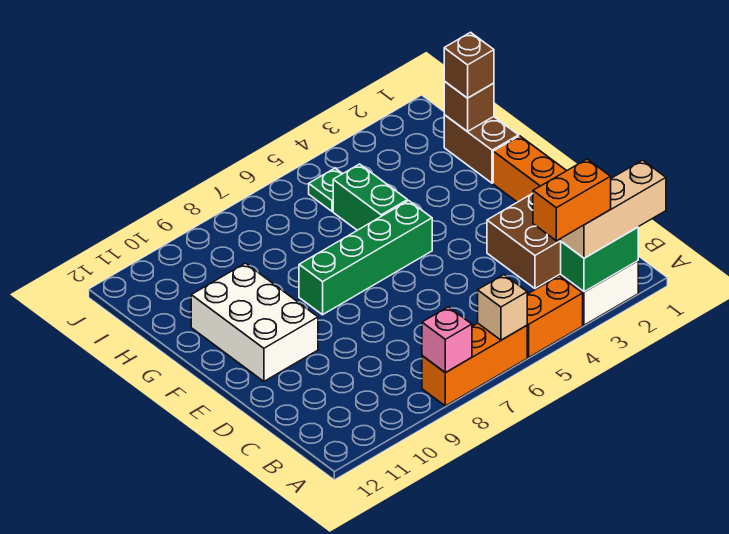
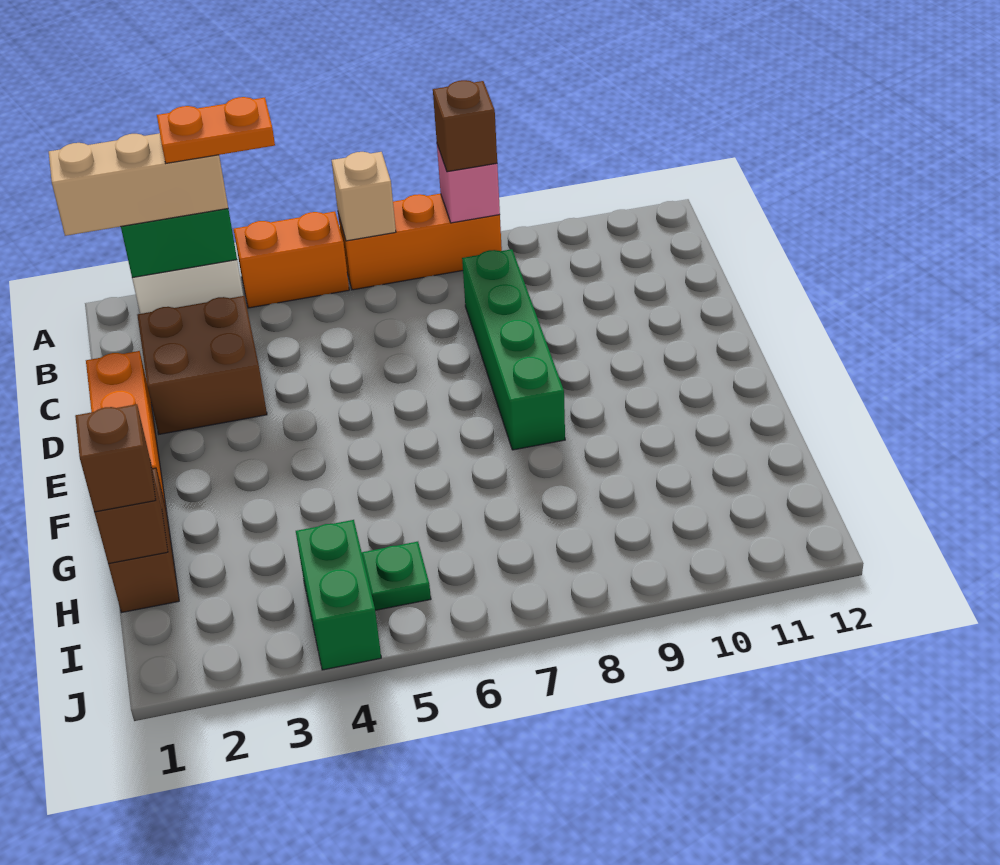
orange brick A3:A4 level 4 -> orange plate A3:A4 level 4
none -> brown brick A8 level 3
white brick E10:G11 level 1 -> none
green brick F5:F8 level 1 -> green brick C8:F8 level 1
green brick G5:H5 level 1 -> green brick I4:J4 level 1

